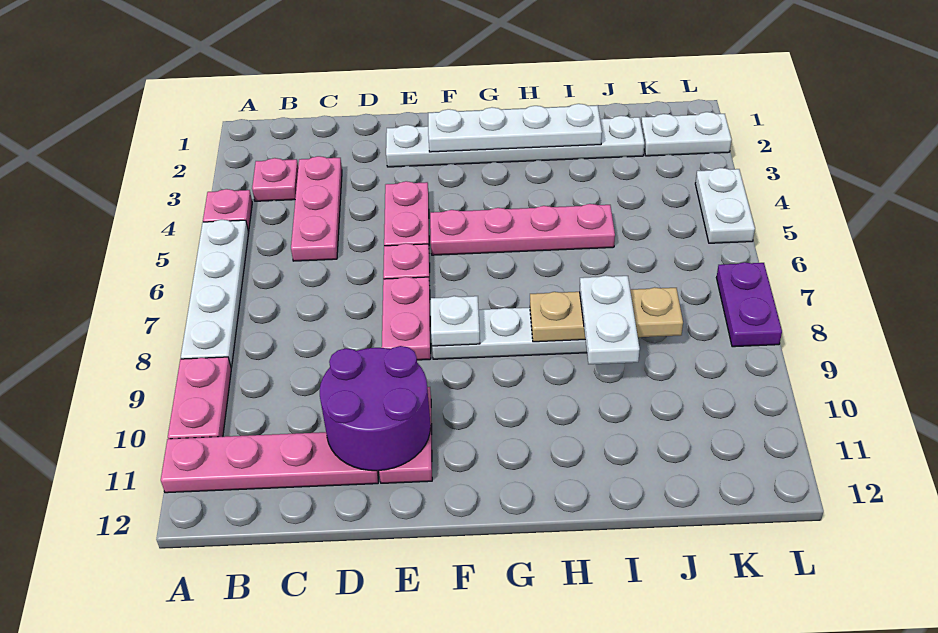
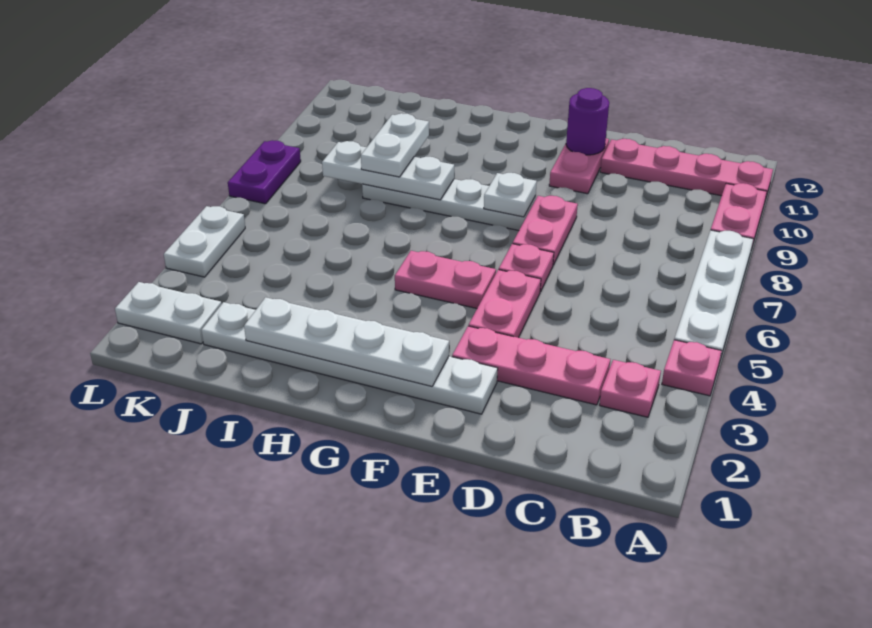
pink plate C3:C5 level 1 -> pink plate C3:E3 level 1
purple round brick D10:E11 level 2 -> purple round brick E11 level 2
pink plate F5:I5 level 1 -> pink plate F5:G5 level 1
tan plate H8:J8 level 2 -> white plate H8:J8 level 2

